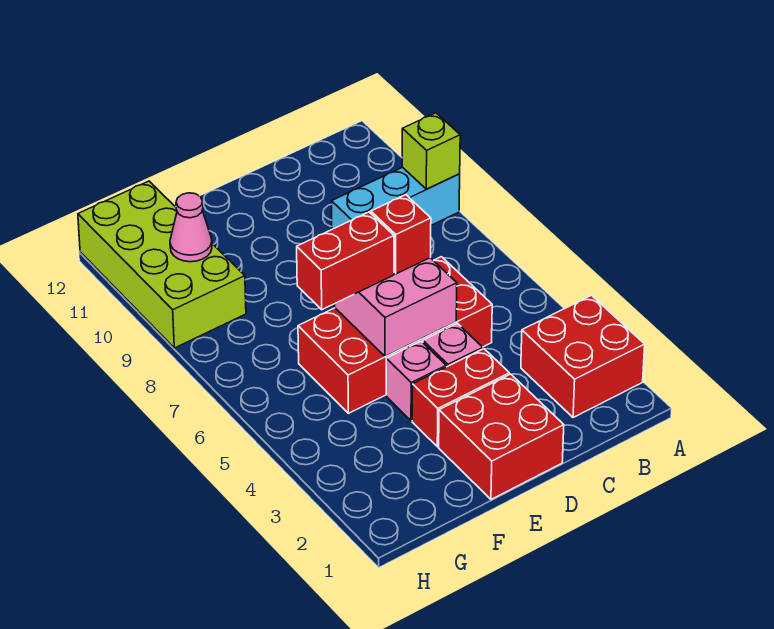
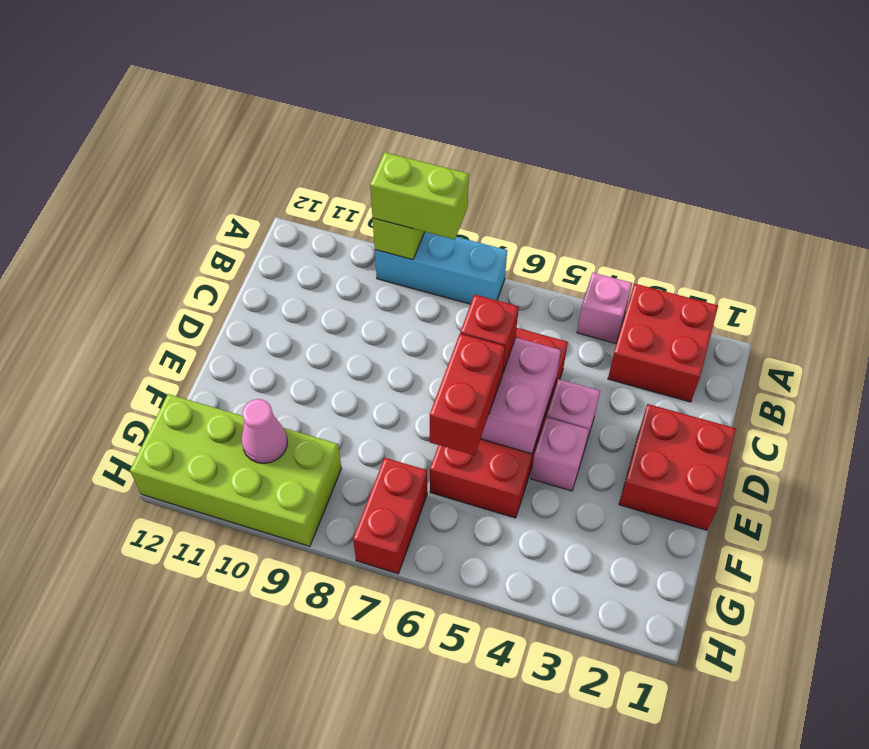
none -> pink brick A4 level 1
none -> lime brick A8:A9 level 3
cyan brick A9:C9 level 1 -> cyan brick A7:A9 level 1
red brick D3:E3 level 1 -> red brick G7:H7 level 1

